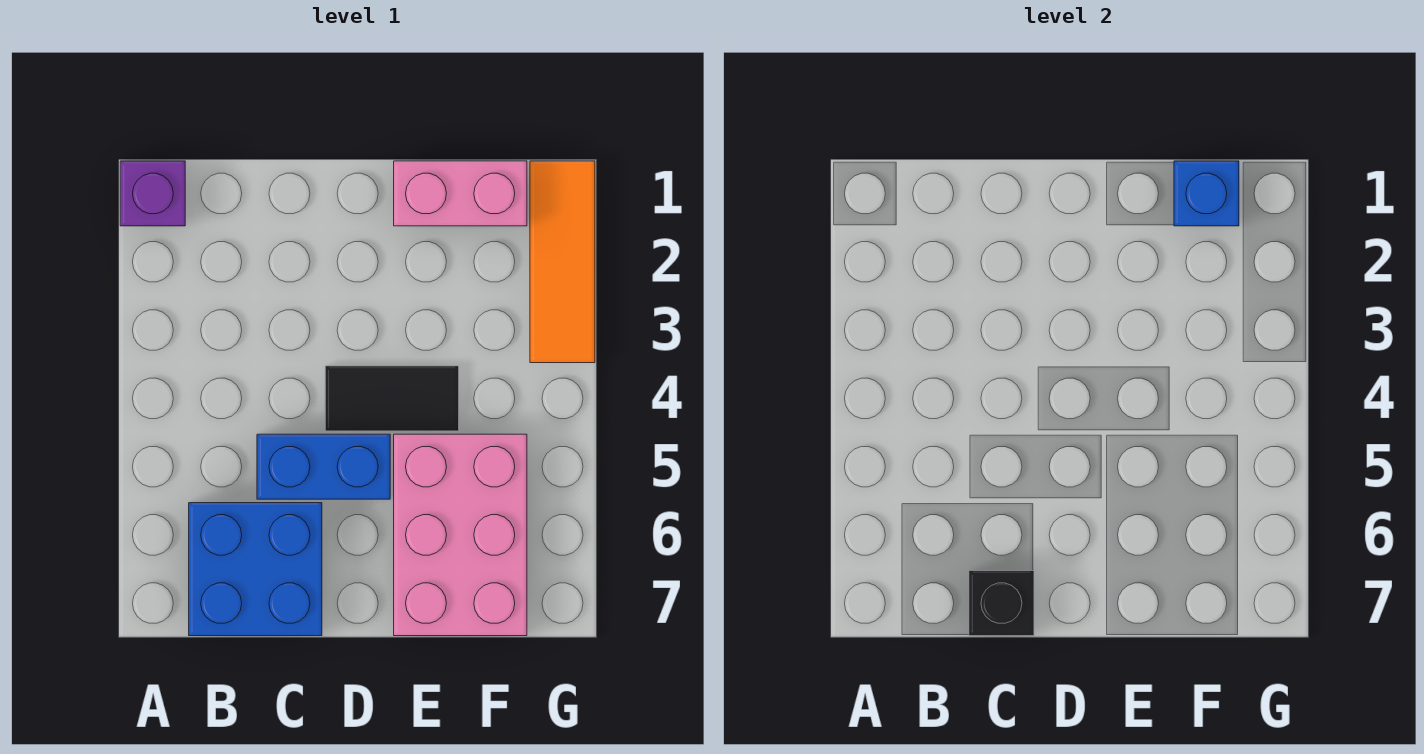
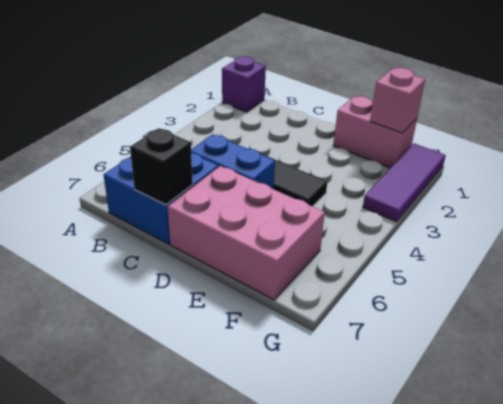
pink brick E5:F7 level 1 -> pink brick D6:F7 level 1
blue brick F1 level 2 -> pink brick F1 level 2
orange tile G1:G3 level 1 -> purple tile G1:G3 level 1

